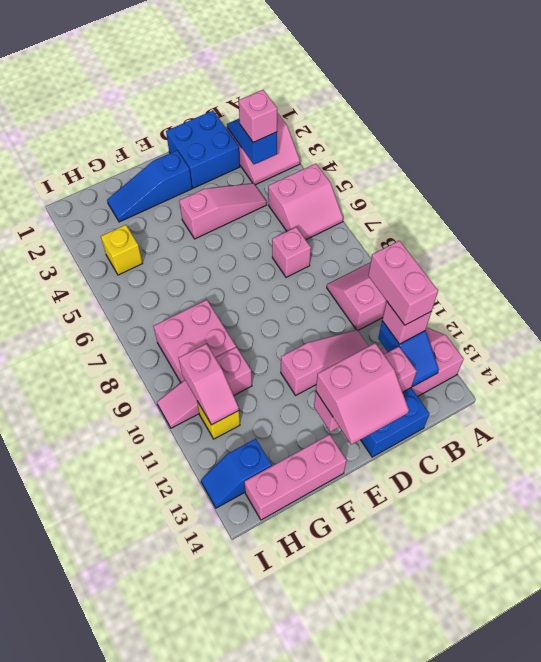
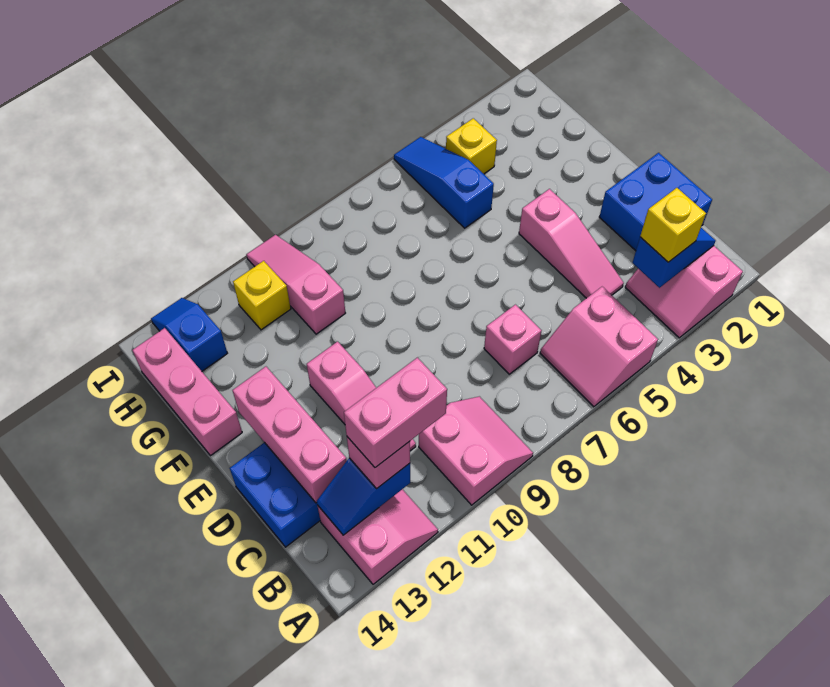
pink brick B3 level 3 -> yellow brick B3 level 3
pink slope D13:E14 level 3 top 13 -> none
blue slope E2:G2 level 1 top E -> blue slope G5:I5 level 1 top G
pink brick G8:H9 level 1 -> none
pink slope H10:H11 level 2 top 10 -> none

